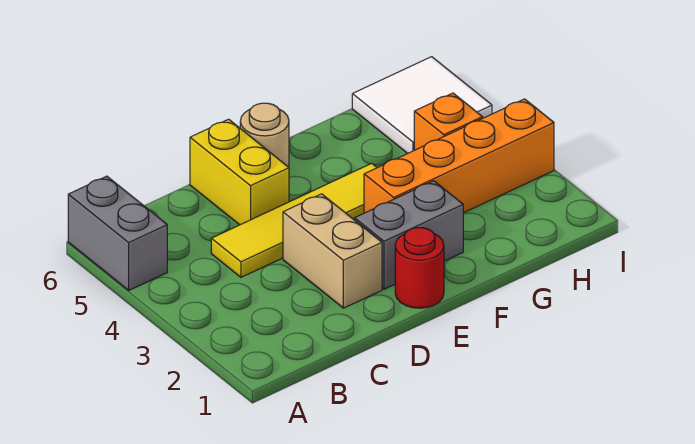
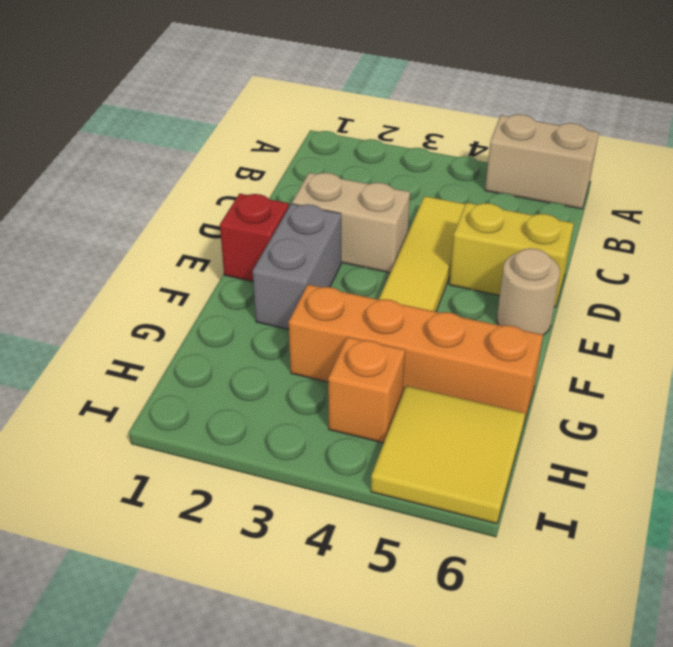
grey brick A5:A6 level 1 -> tan brick A5:A6 level 1
red round brick E1 level 1 -> red brick E1 level 1
orange brick F3:I3 level 1 -> orange brick G3:G6 level 1
white tile H5:I6 level 1 -> yellow tile H5:I6 level 1

